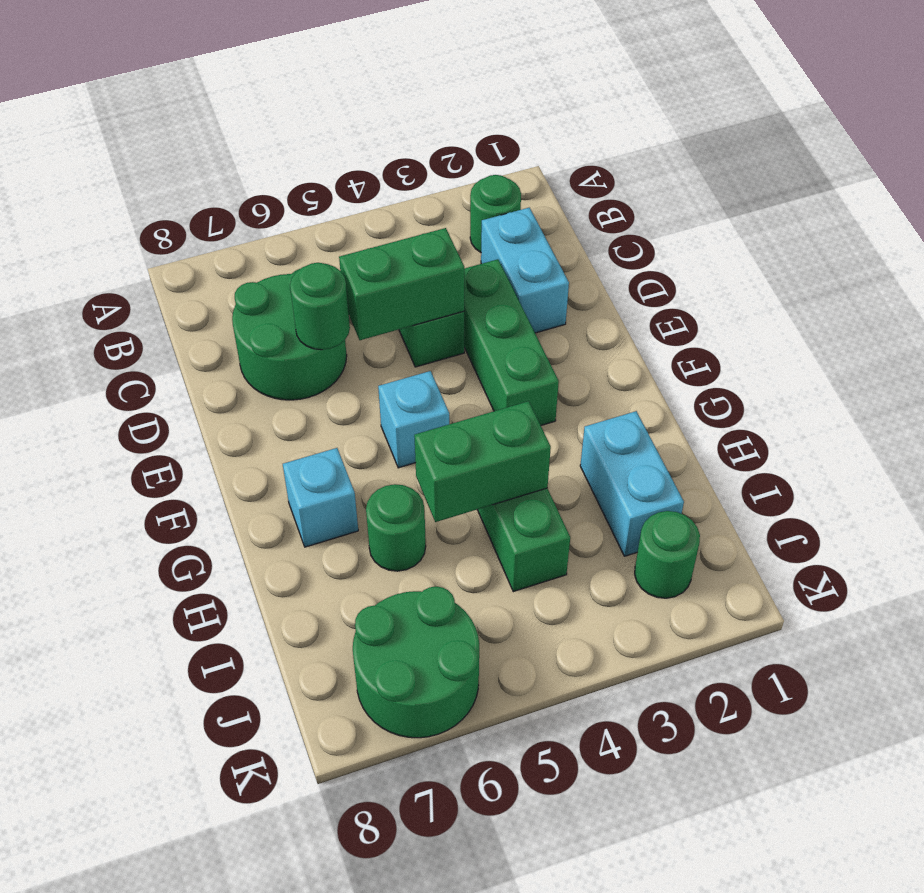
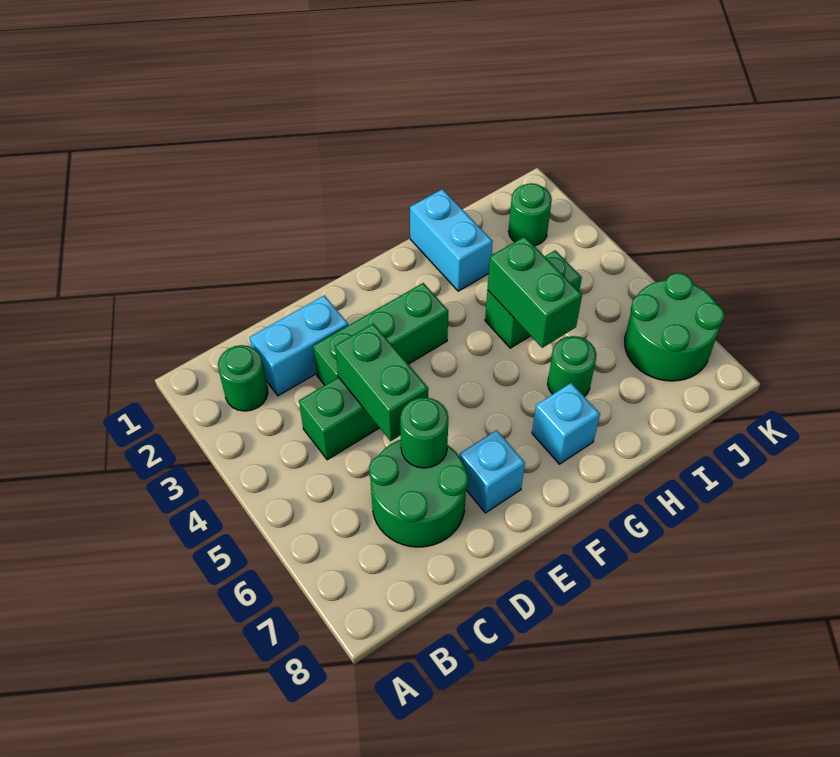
cyan brick F5 level 1 -> cyan brick E7 level 1
cyan brick H2:I2 level 1 -> cyan brick H1:H2 level 1

